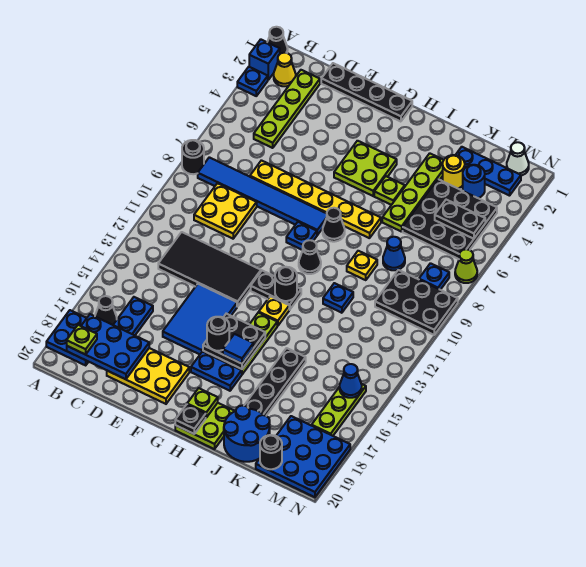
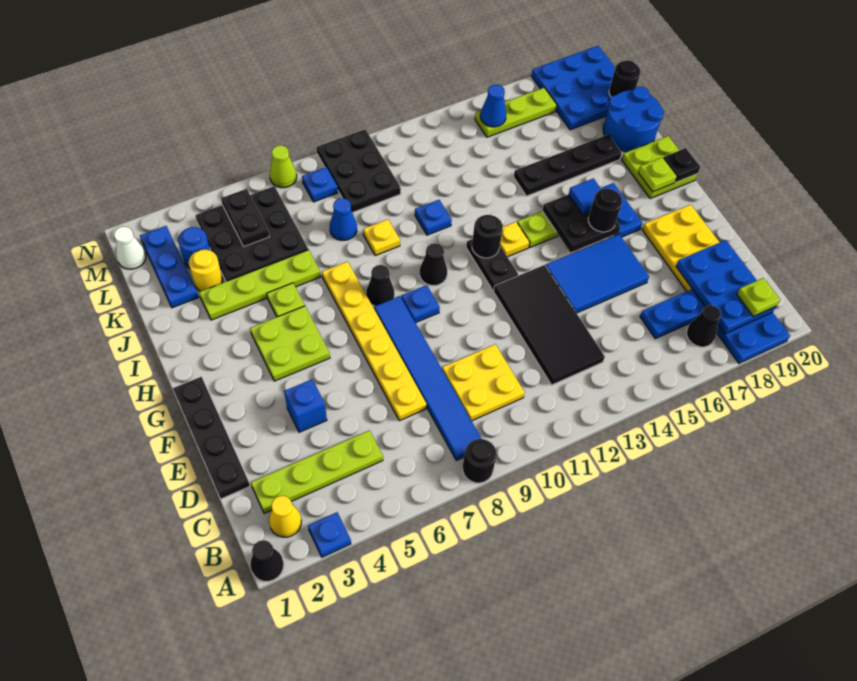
blue brick A2 level 1 -> blue brick E4 level 1

